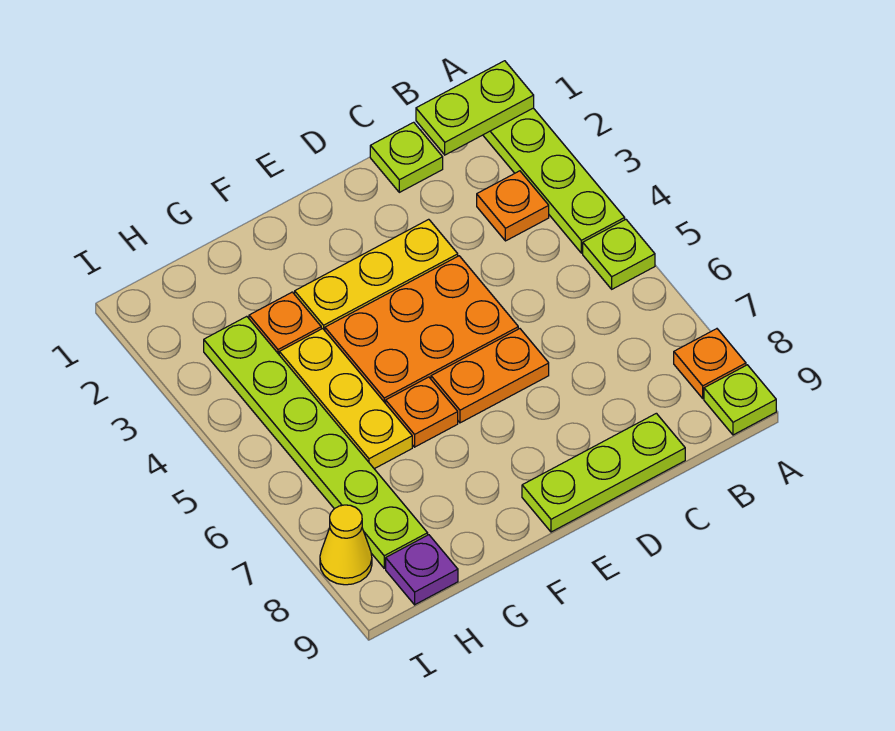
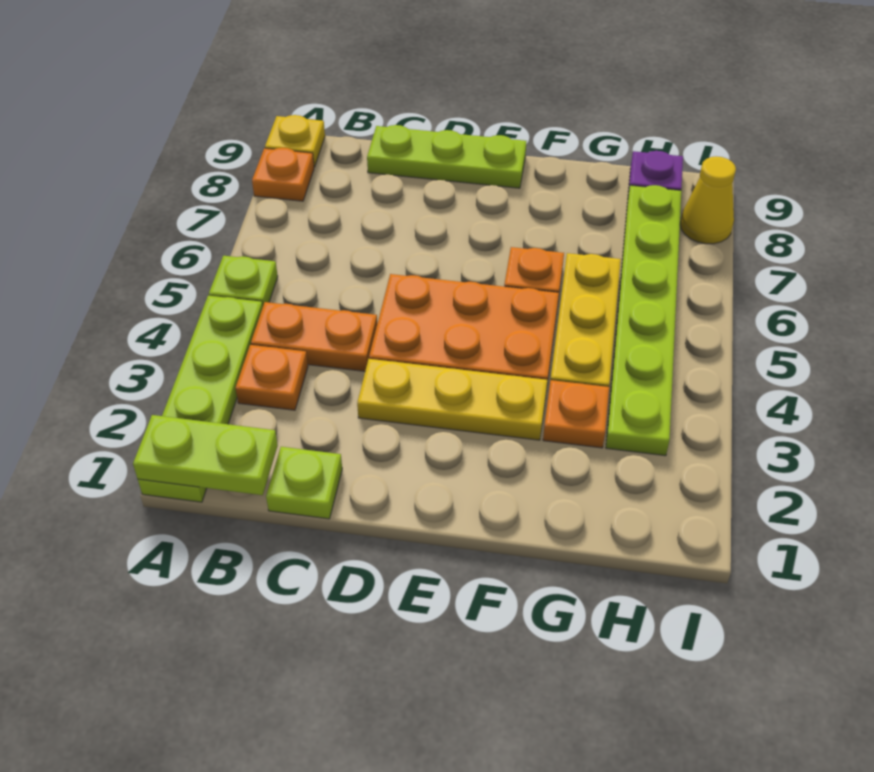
lime plate A9 level 1 -> yellow plate A9 level 1
orange plate D6:E6 level 1 -> orange plate B4:C4 level 1

